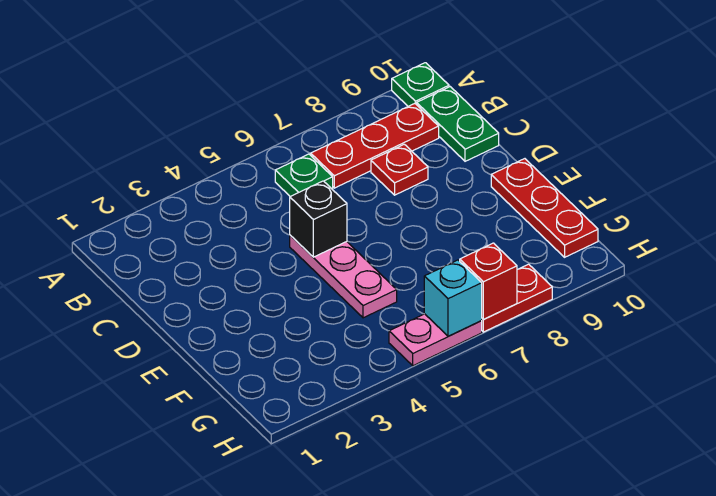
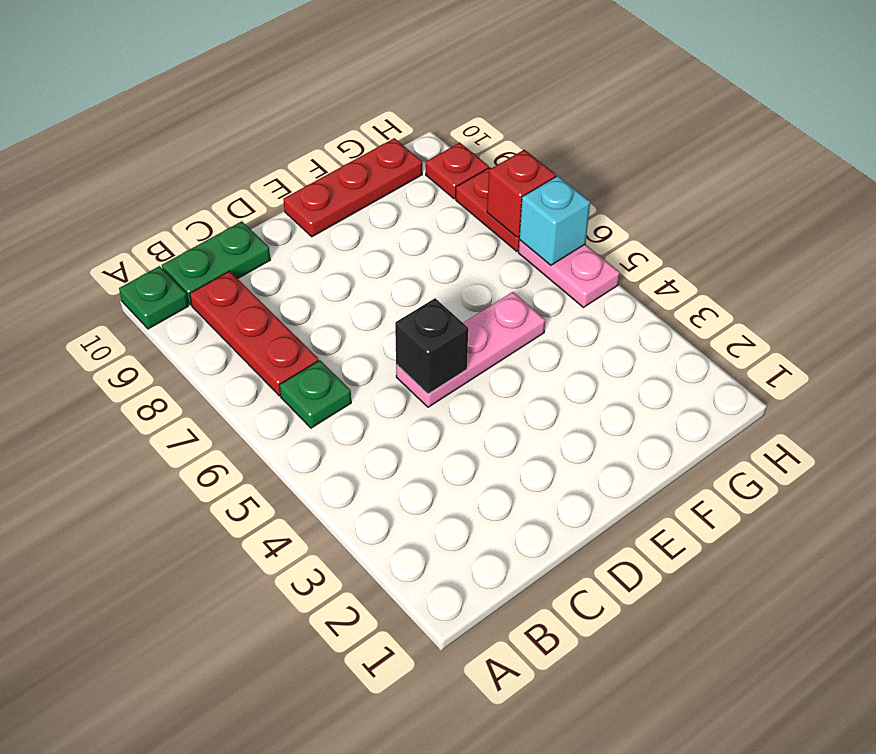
red plate C8 level 1 -> red plate H9 level 1

